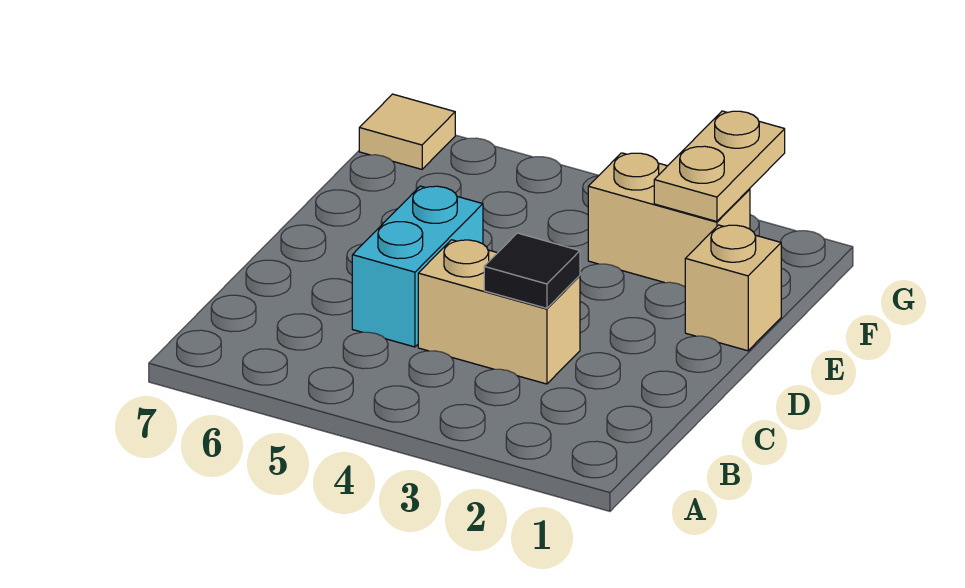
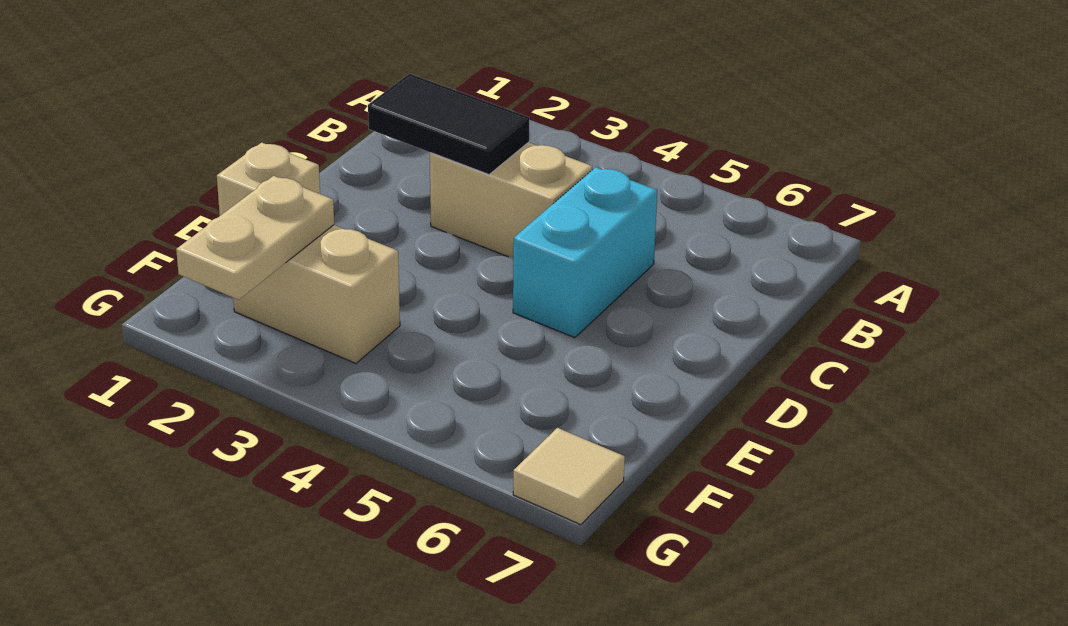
black tile C3 level 2 -> black tile C2:C3 level 2

